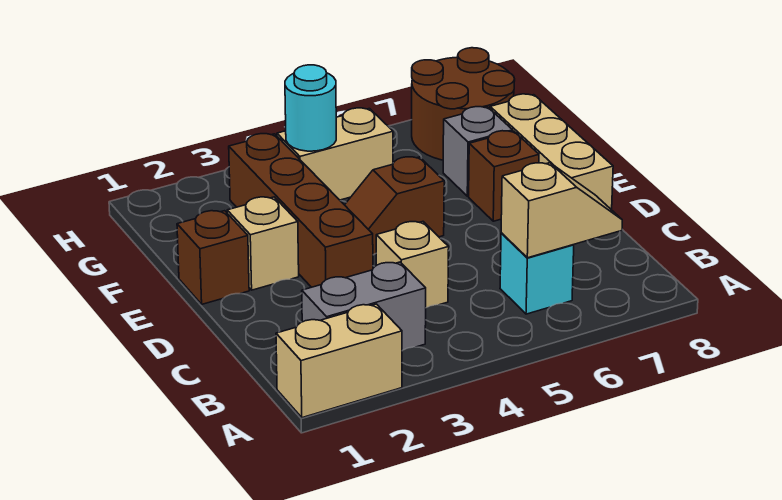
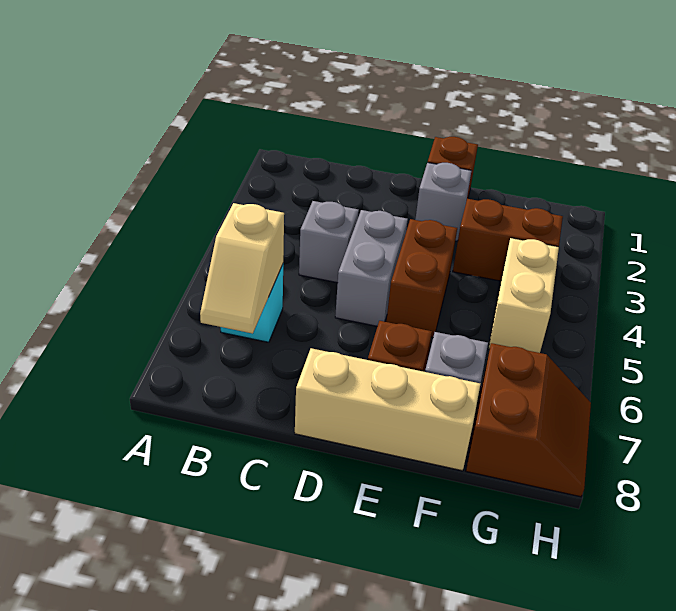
tan brick A1:A2 level 1 -> none
grey brick B2:B3 level 1 -> grey brick D4:D5 level 1
tan brick C4 level 1 -> grey brick C4 level 1
brown brick D3:G3 level 1 -> brown brick F3:G3 level 1
tan brick E2 level 1 -> grey brick E2 level 1
brown slope E4:E5 level 1 top 5 -> brown brick E4:E5 level 1
cyan round brick G4 level 2 -> none
brown round brick G7:H8 level 1 -> brown slope G7:H8 level 1 top G

